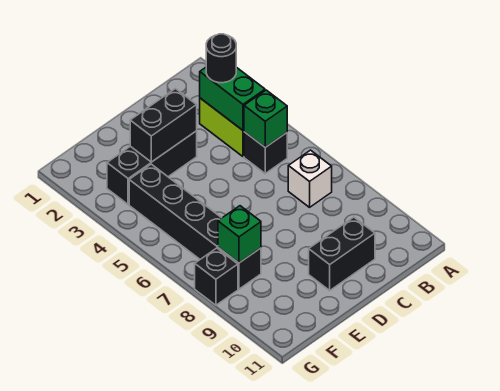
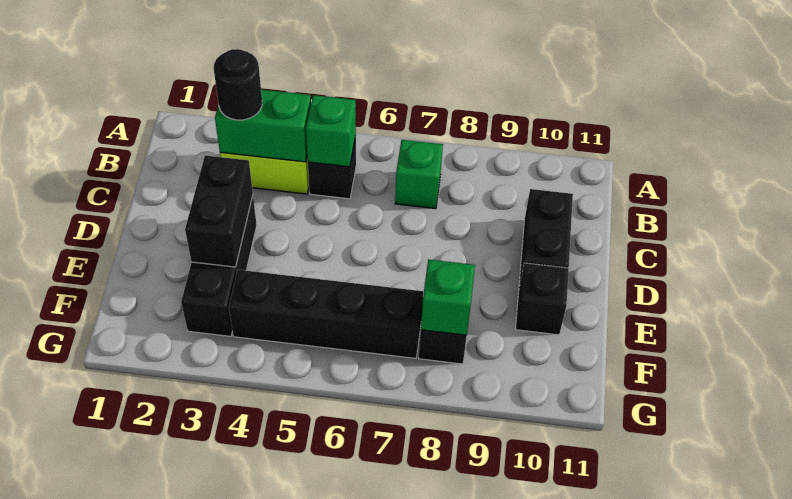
white brick B7 level 1 -> green brick B7 level 1
black brick G8 level 1 -> black brick E10 level 1

